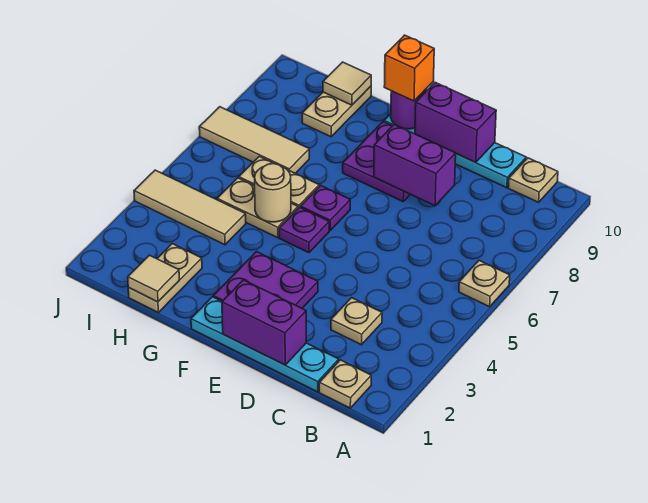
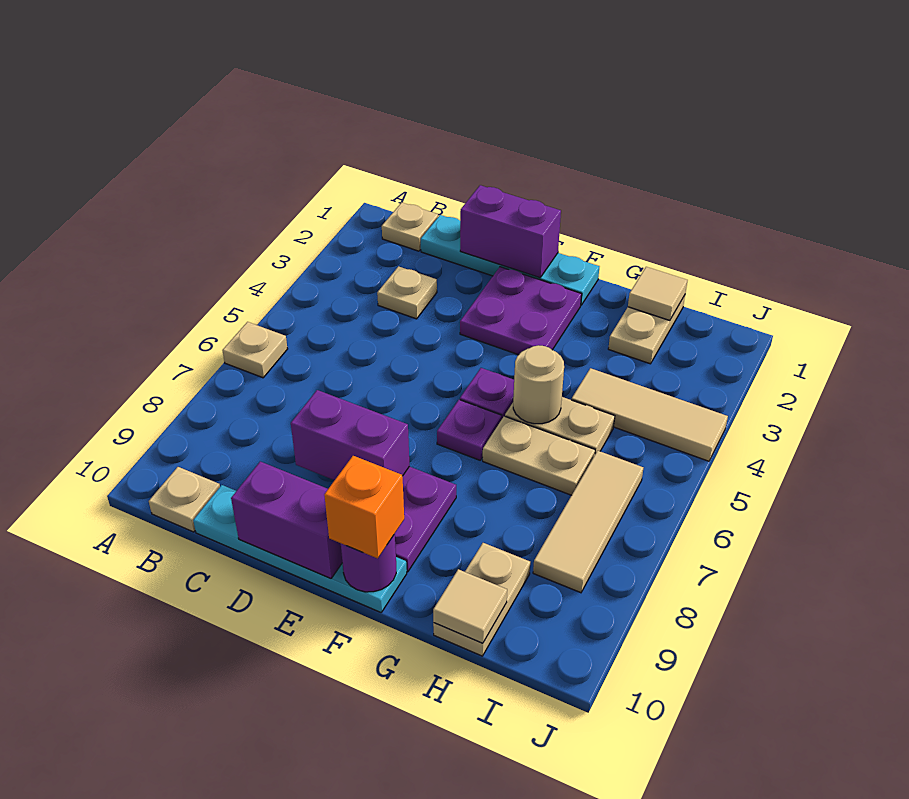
tan tile H7:J7 level 1 -> tan tile I6:I8 level 1

